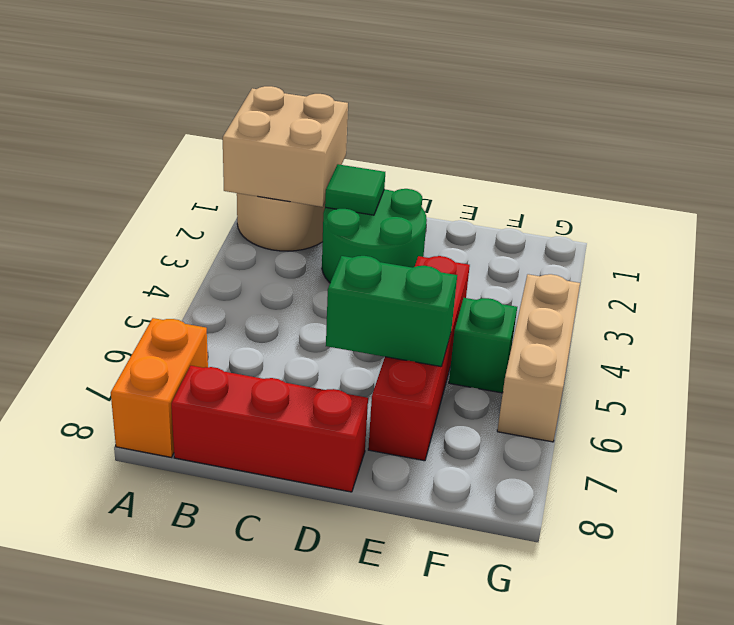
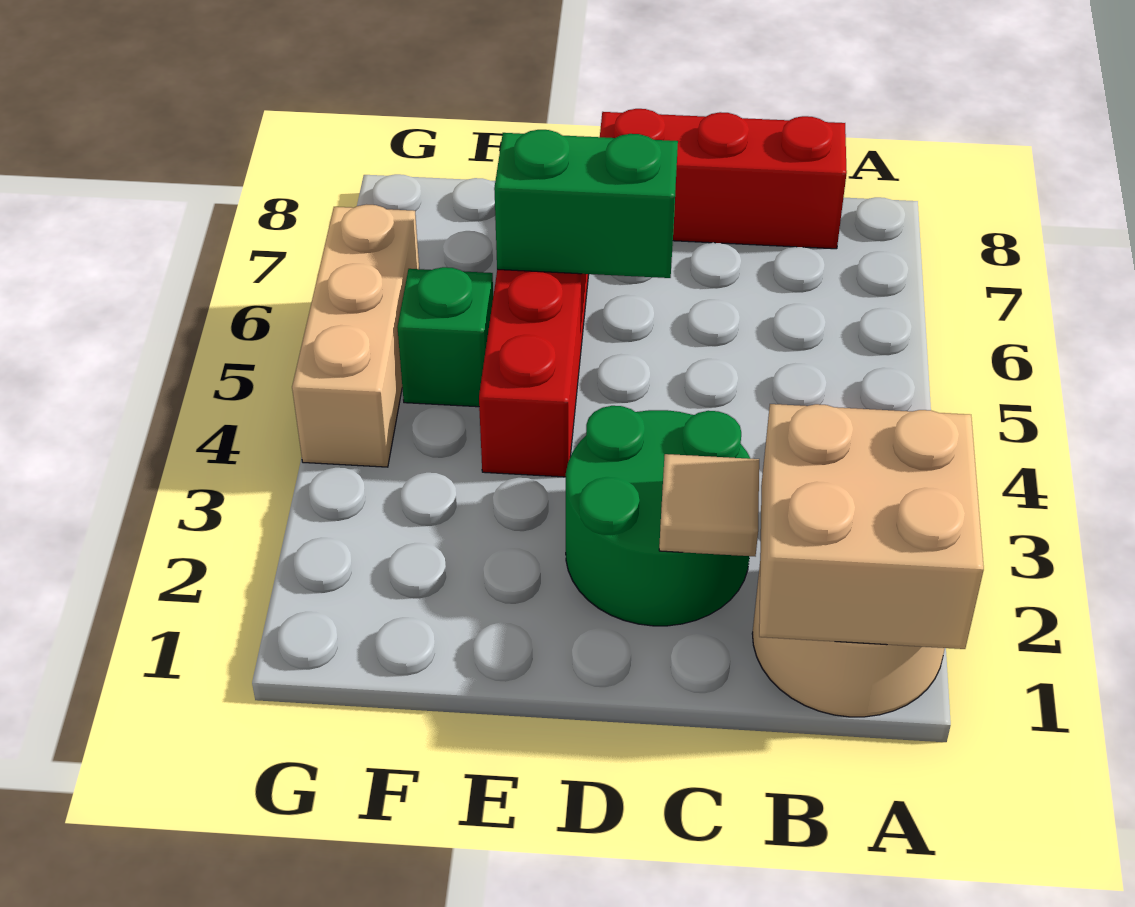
orange brick A7:A8 level 1 -> none
green tile C2 level 2 -> tan tile C2 level 2

